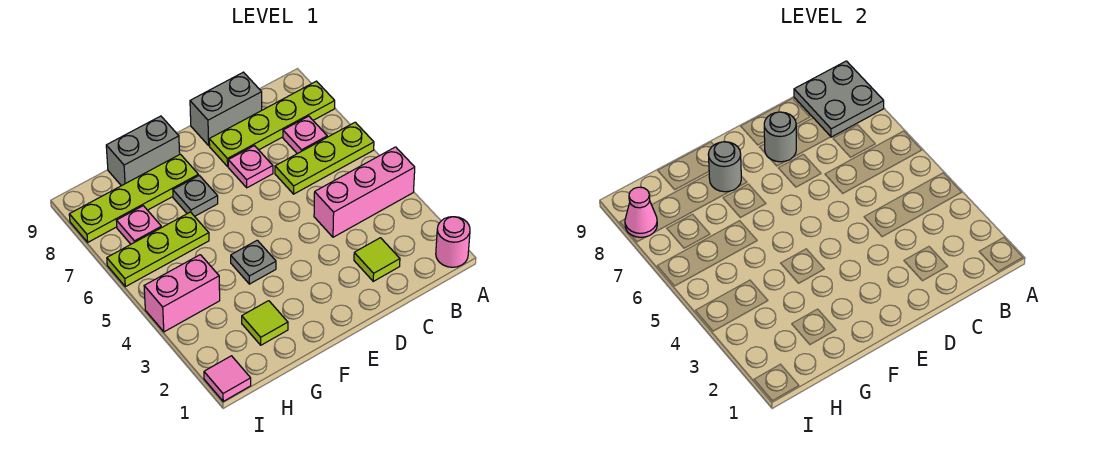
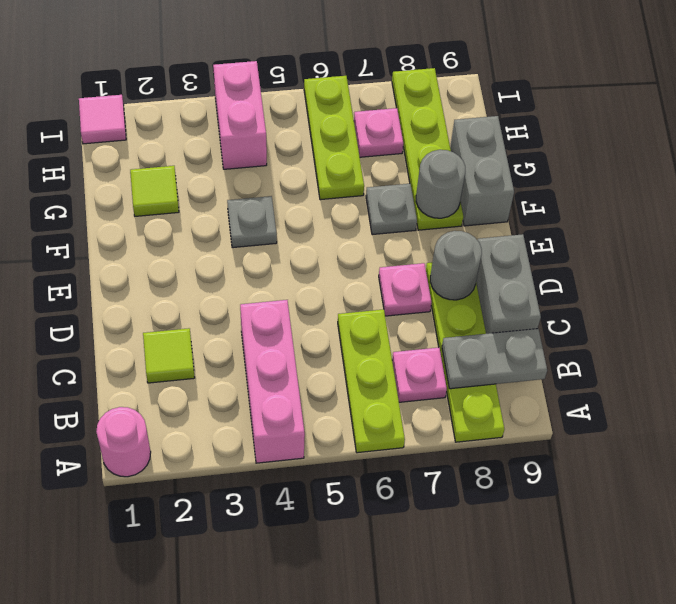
grey plate A8:B9 level 2 -> grey plate B8:B9 level 2
pink cone I8 level 2 -> none

